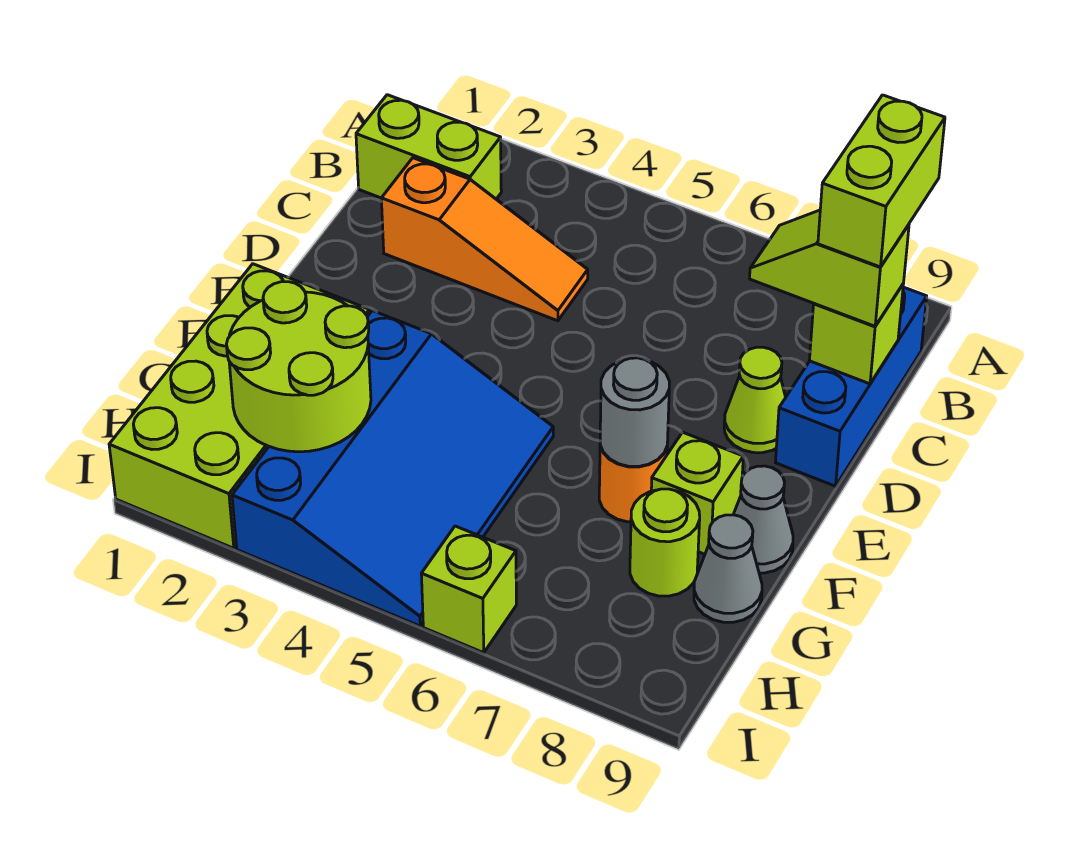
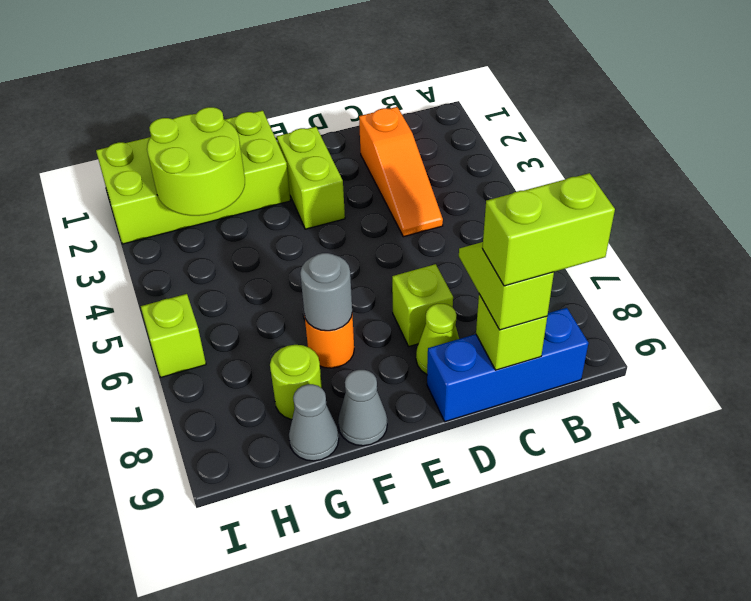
lime brick B1:B2 level 1 -> lime brick E2:E3 level 1
blue slope F3:I5 level 1 top 3 -> none
lime brick F8 level 1 -> lime brick D7 level 1

